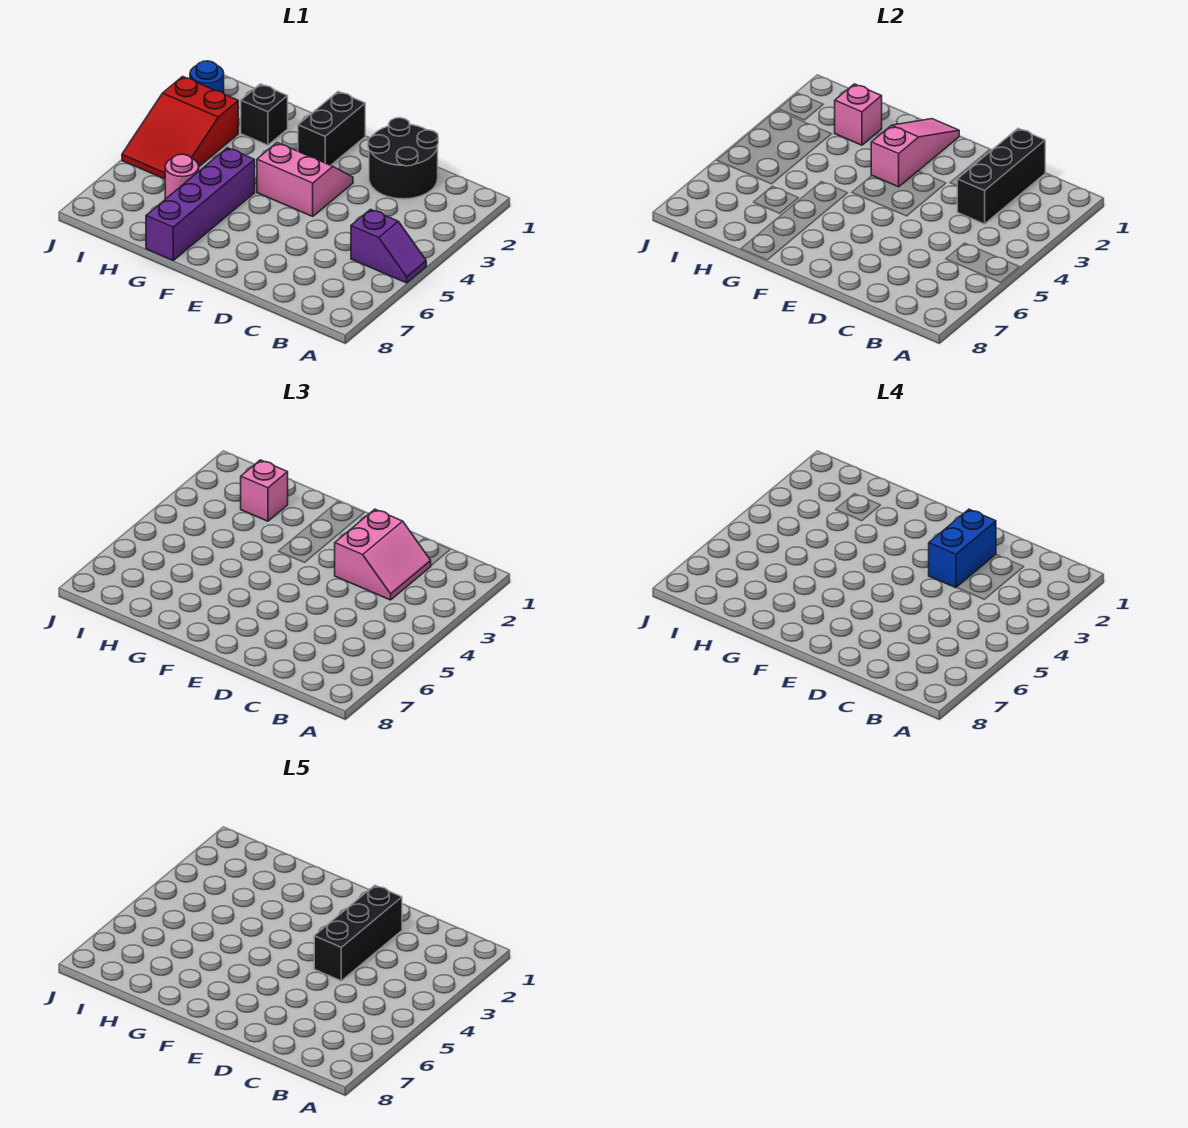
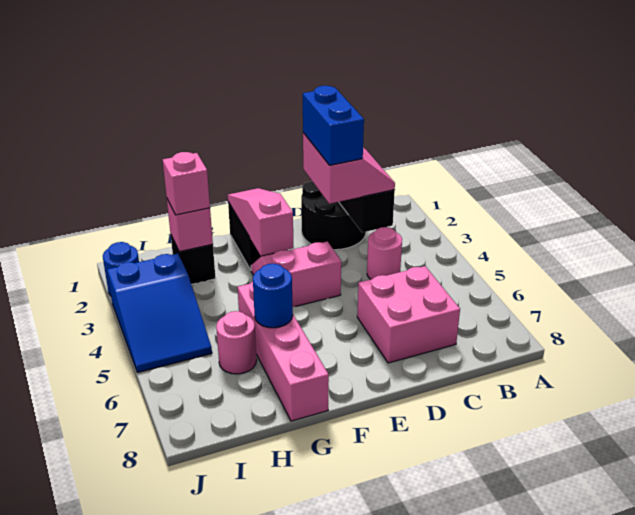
purple slope A5:B5 level 1 top B -> none
none -> pink round brick C4 level 1
none -> pink brick C6:D7 level 1
black brick D2:D4 level 5 -> none
purple brick G5:G8 level 1 -> pink brick G5:G8 level 1
none -> blue round brick G6 level 2
red slope I3:J5 level 1 top 3 -> blue slope I3:J5 level 1 top 3

